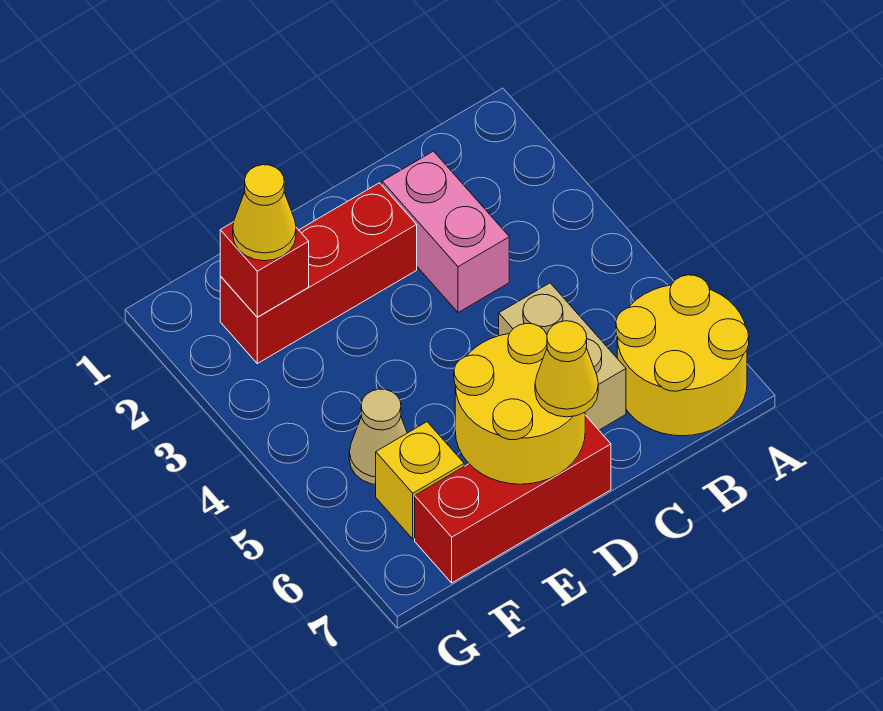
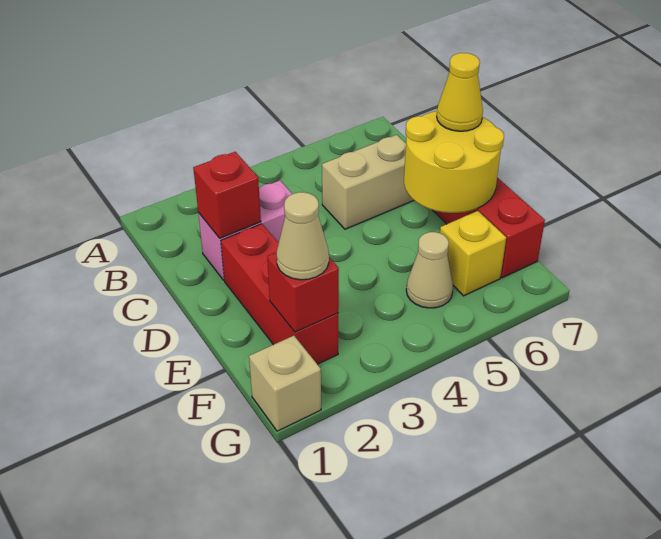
yellow round brick A6:B7 level 1 -> none
none -> red brick C2 level 2
yellow cone F2 level 3 -> tan cone F2 level 3
none -> tan brick G1 level 1

